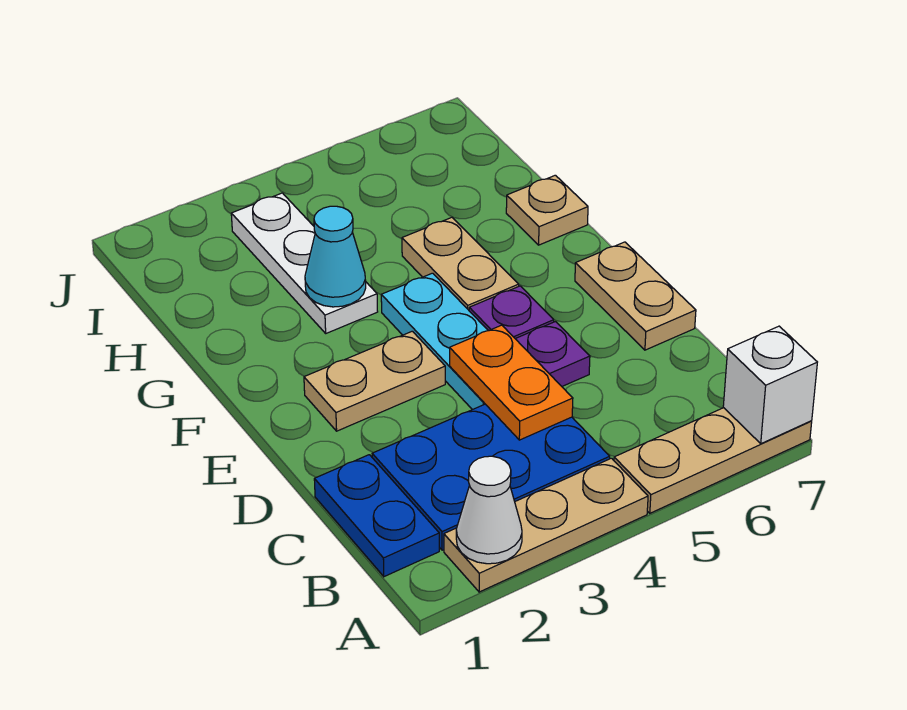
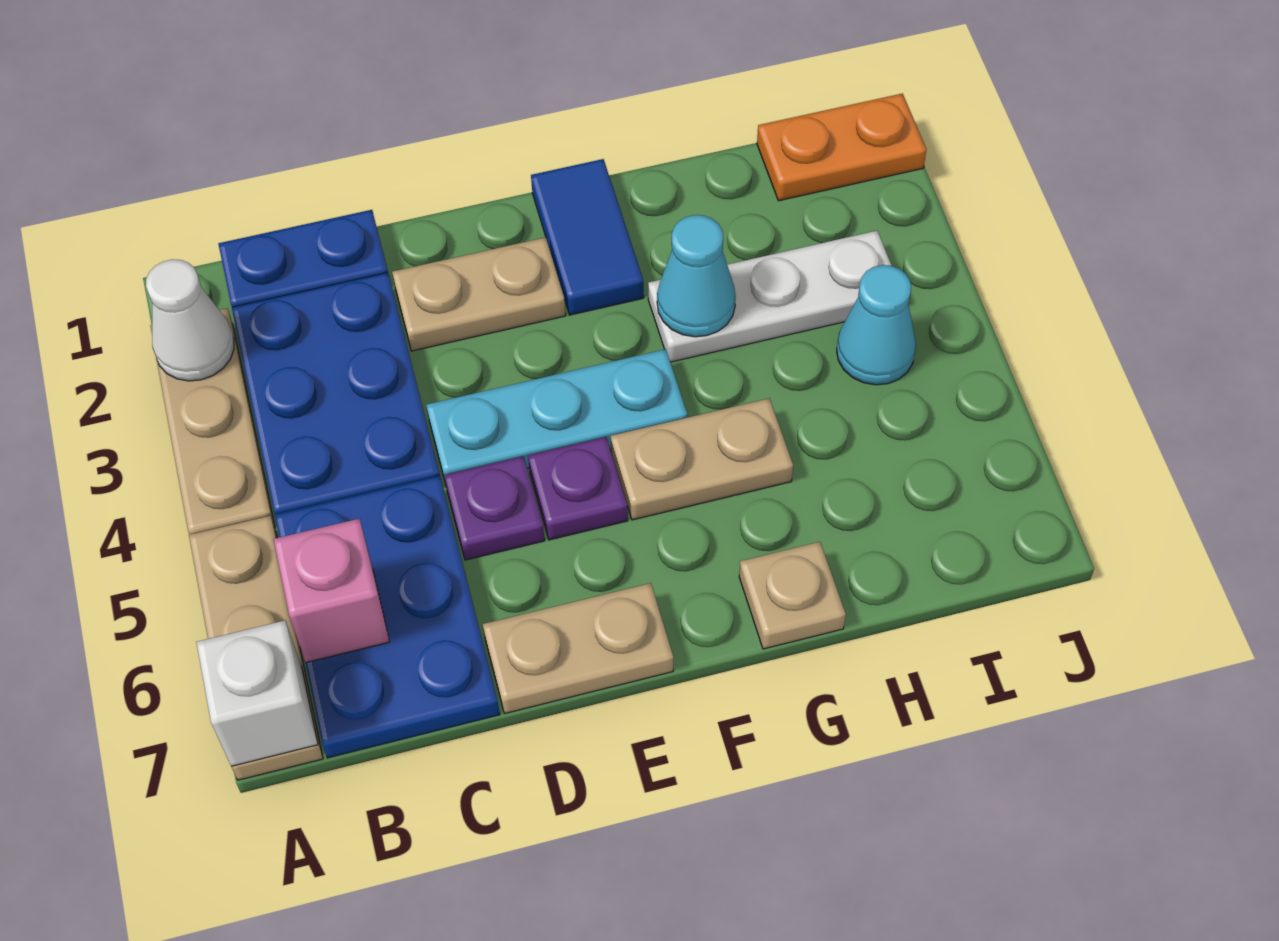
none -> blue plate B5:C7 level 1
none -> pink brick B6 level 2
orange plate C4:D4 level 2 -> orange plate I1:J1 level 1
tan plate E2:E3 level 1 -> tan plate D2:E2 level 1
none -> blue tile F1:F2 level 1
none -> cyan cone I4 level 1

